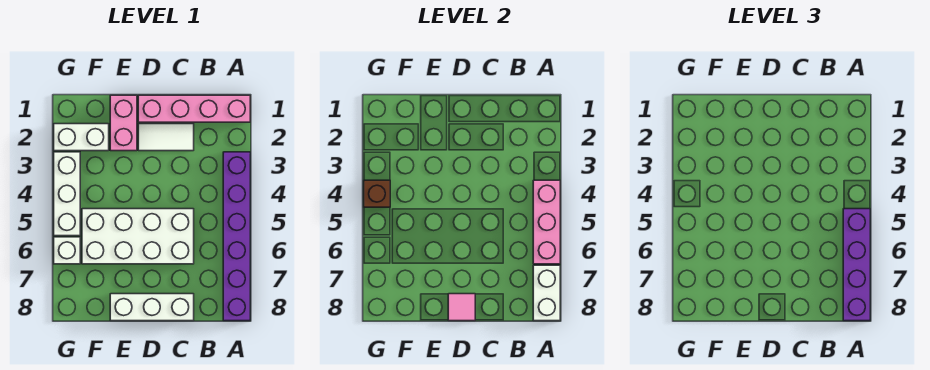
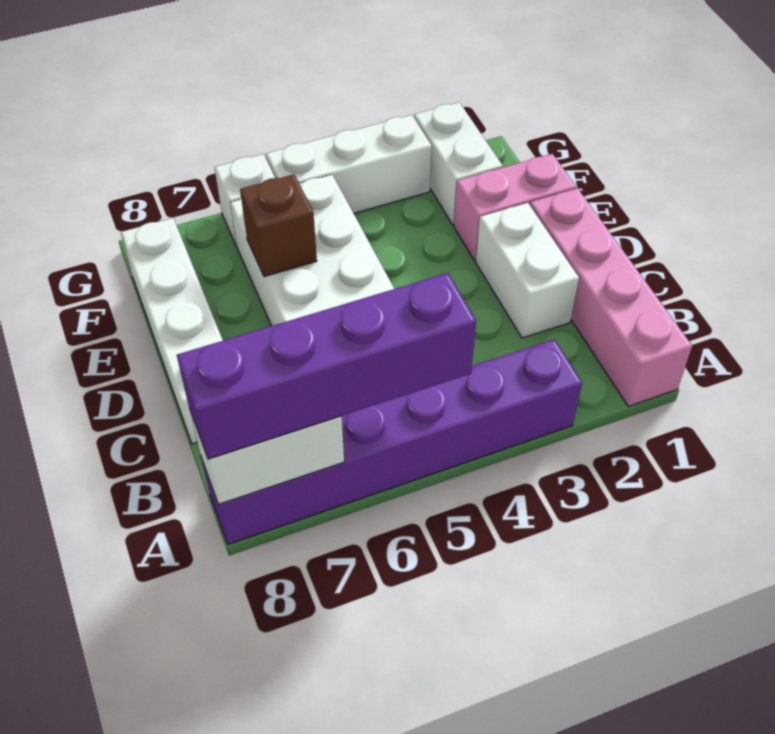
pink brick A4:A6 level 2 -> none
white tile C2:D2 level 1 -> white brick C2:D2 level 1
white brick C8:E8 level 1 -> white brick C8:F8 level 1
pink tile D8 level 2 -> none
brown brick G4 level 2 -> brown brick E6 level 2

